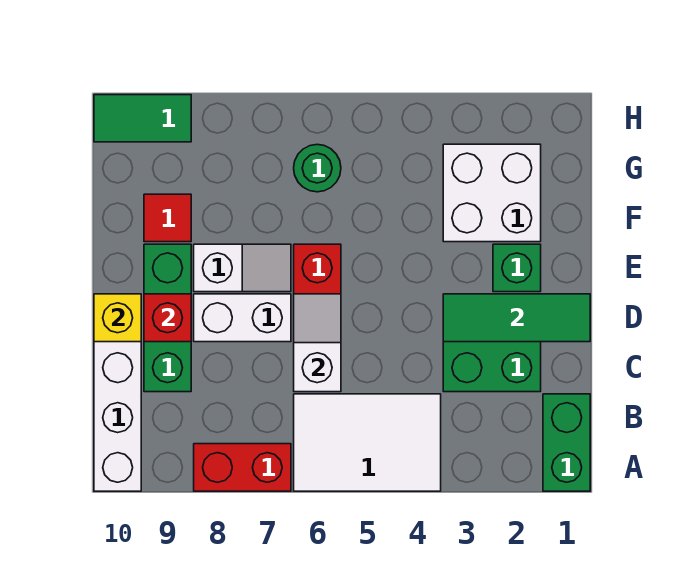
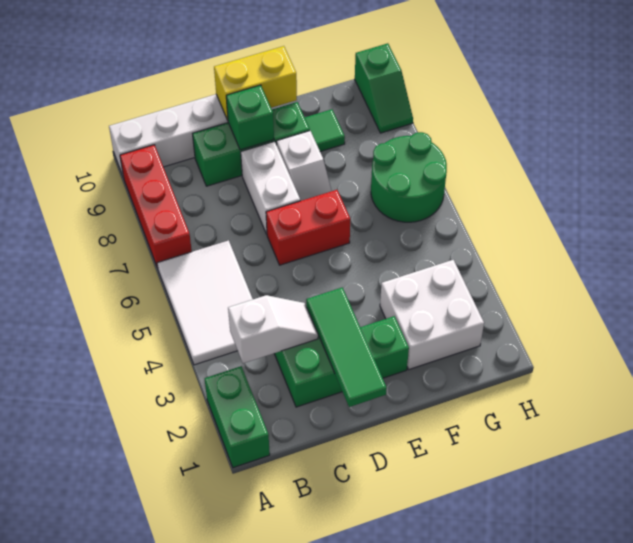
green brick A1:B1 level 1 -> green brick A1:A2 level 1
red brick A7:A8 level 1 -> red brick A7:A9 level 1
white slope C6:D6 level 2 top C -> white slope B3:C3 level 2 top B
red brick D9 level 2 -> green brick D9 level 2
yellow brick D10 level 2 -> yellow brick D10:E10 level 2
red tile F9 level 1 -> green tile F9 level 1
green round brick G6 level 1 -> green round brick G6:H7 level 1
green tile H9:H10 level 1 -> green slope H9:H10 level 1 top 10

